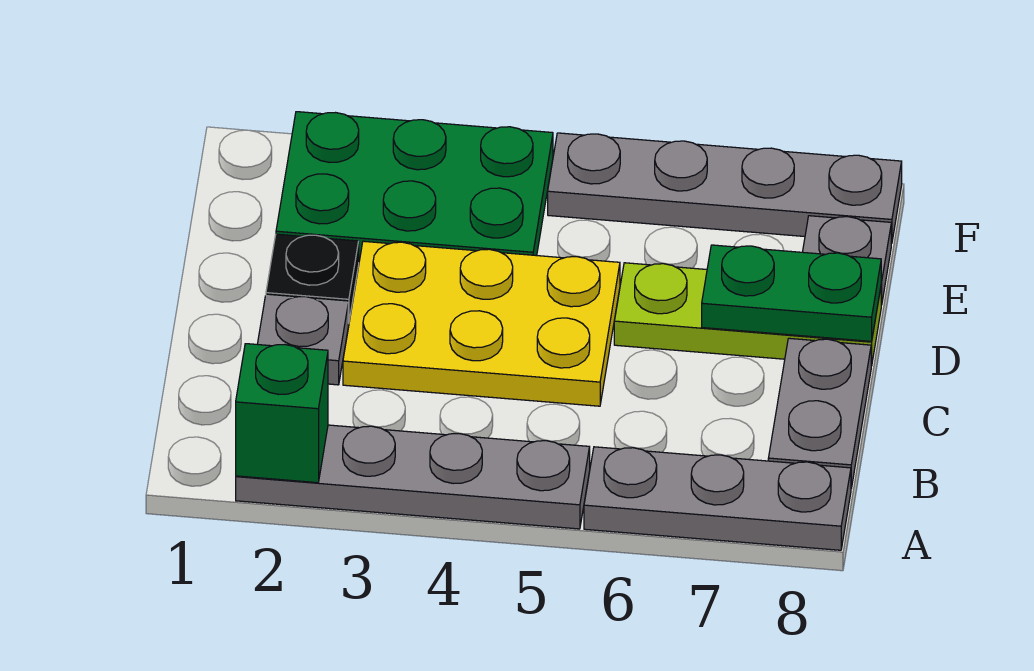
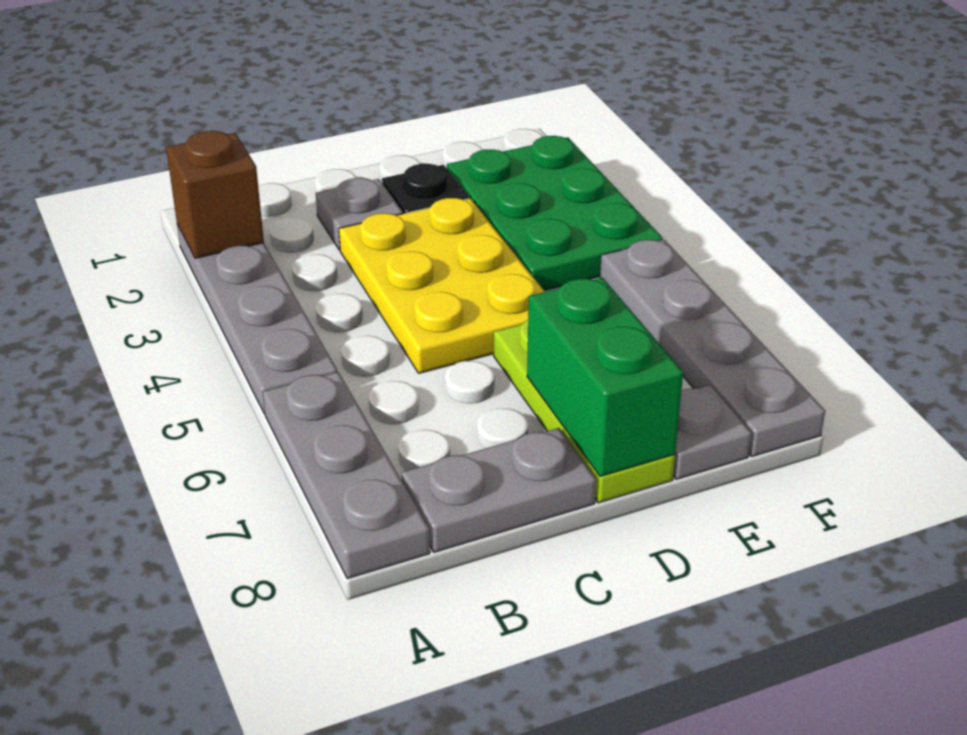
green brick A2 level 2 -> brown brick A2 level 2
green plate D7:D8 level 2 -> green brick D7:D8 level 2

